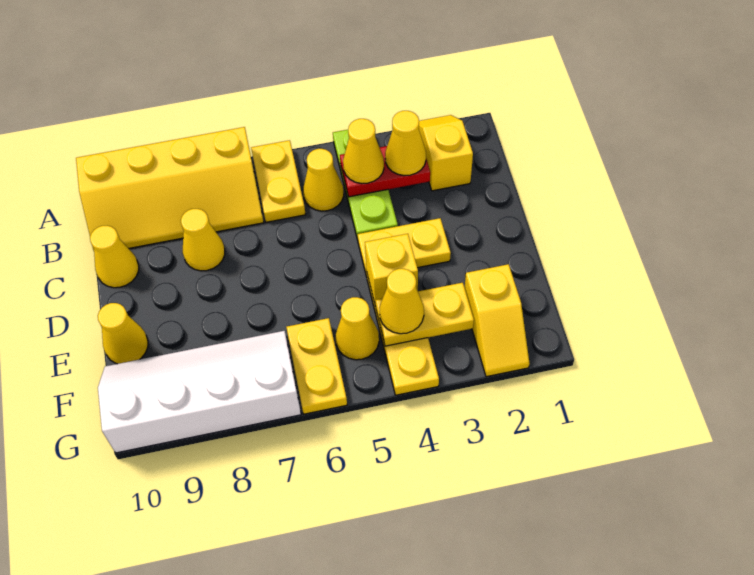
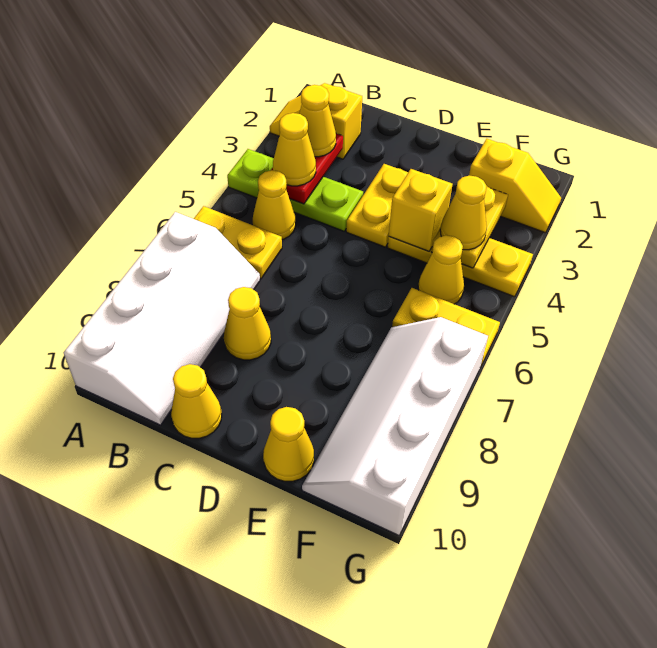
yellow slope A7:B10 level 1 top A -> white slope A7:B10 level 1 top A

